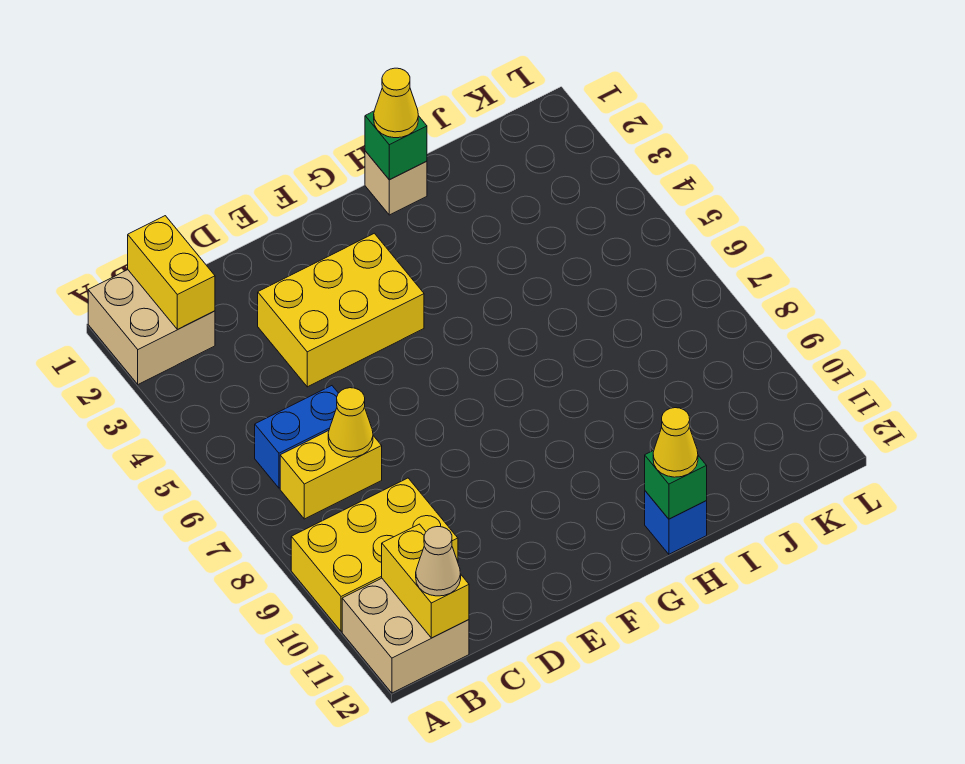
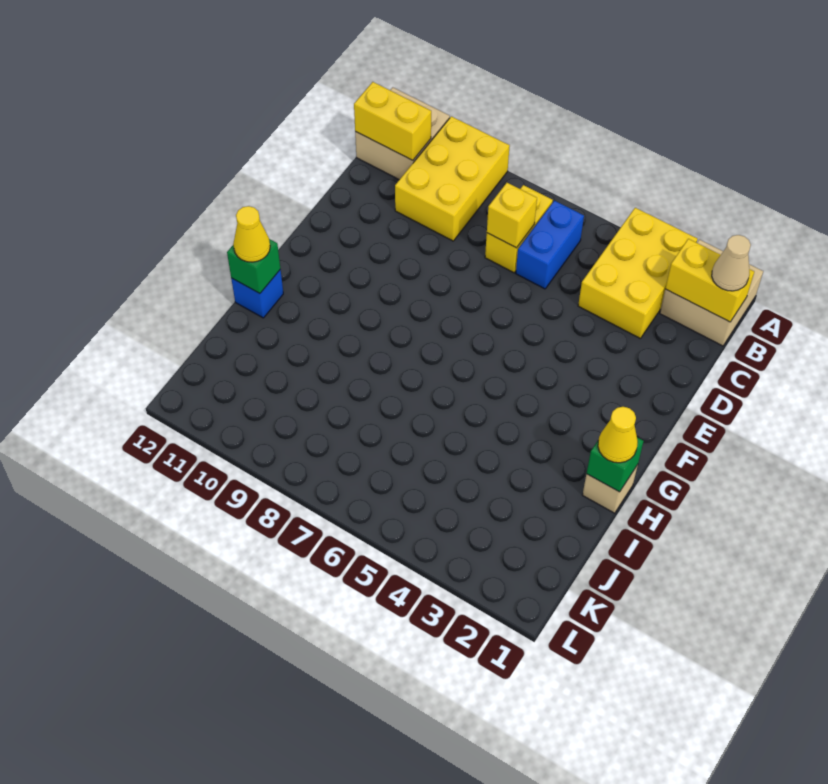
tan cone B12 level 3 -> tan cone B1 level 3
yellow cone C7 level 2 -> yellow brick C7 level 2
yellow brick D3:F4 level 1 -> yellow brick A3:C4 level 1

